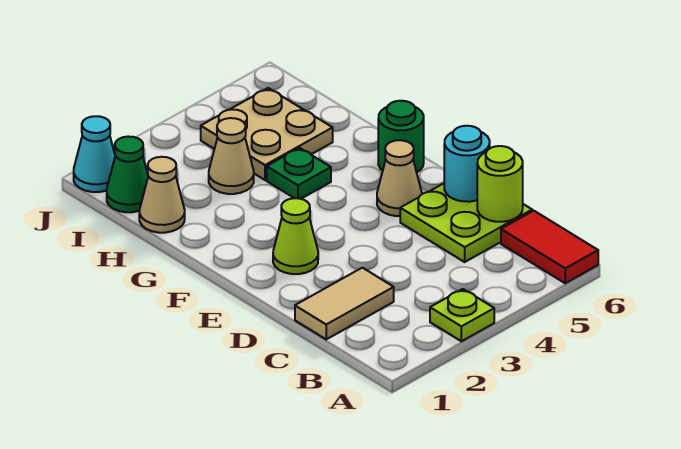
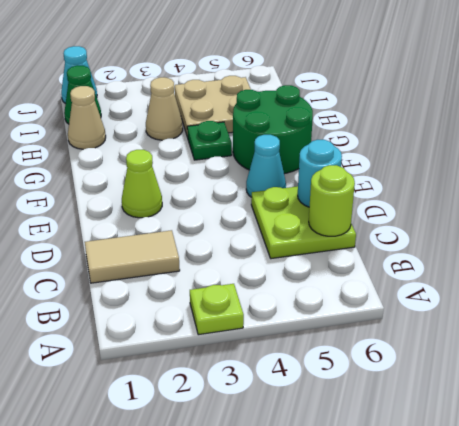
red tile A6:B6 level 1 -> none
tan cone E5 level 1 -> cyan cone E5 level 1
green round brick F6 level 1 -> green round brick F5:G6 level 1

